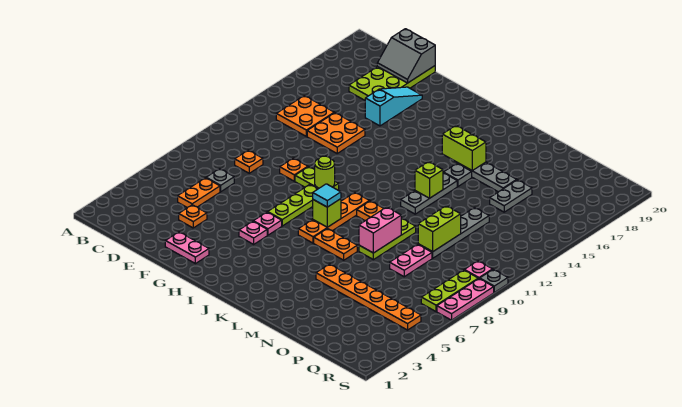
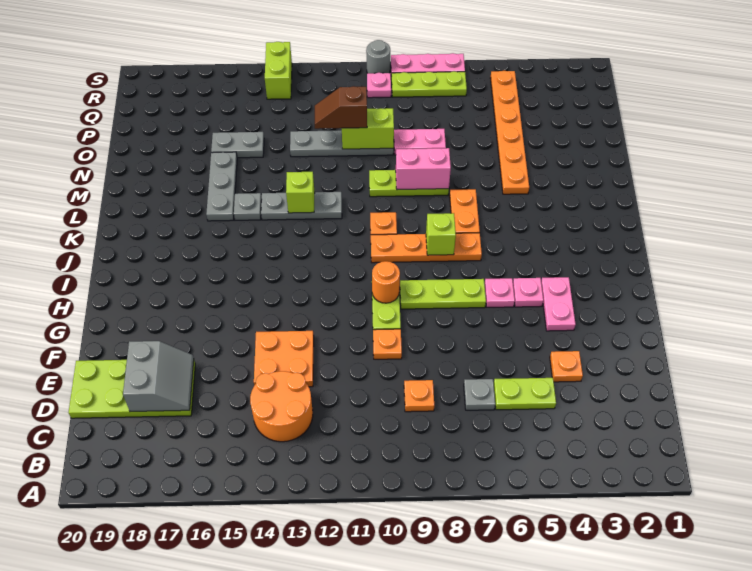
orange plate C13:D14 level 1 -> orange round brick C13:D14 level 1
orange plate D5:D6 level 1 -> lime plate D5:D6 level 1
grey slope D19:E20 level 2 top 20 -> grey slope D17:E18 level 2 top 18
pink plate F2:G2 level 1 -> pink plate G4:H4 level 1
cyan slope F16:F18 level 1 top 16 -> none
lime round brick H10 level 2 -> orange round brick H10 level 2
cyan tile J8 level 3 -> none
lime brick K16:L16 level 2 -> lime brick R14:S14 level 1
none -> brown slope O11:O12 level 3 top 11
grey plate S10 level 1 -> grey round brick S10 level 1

